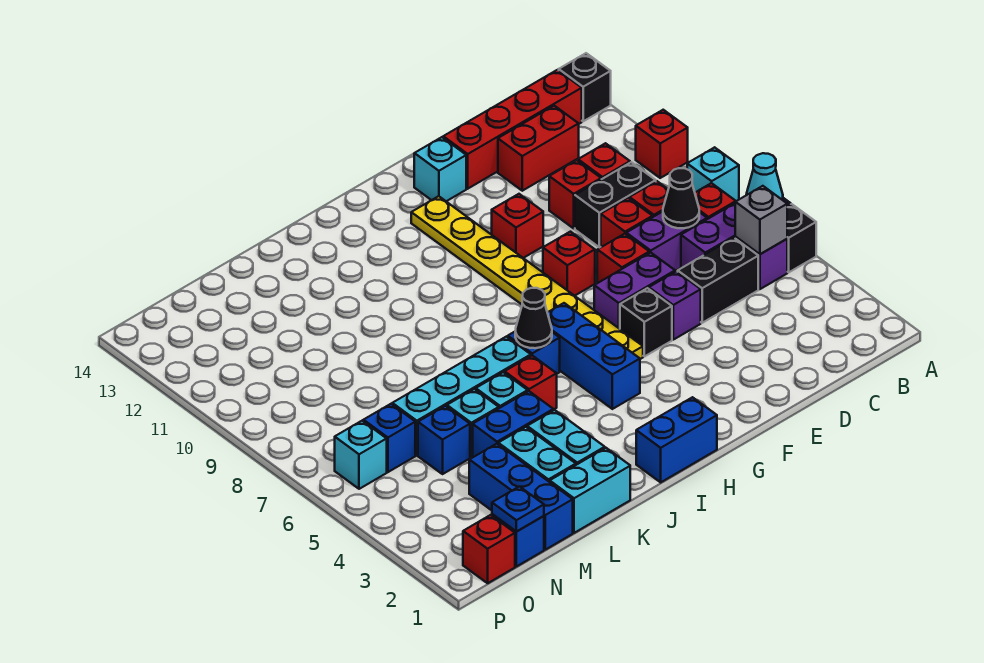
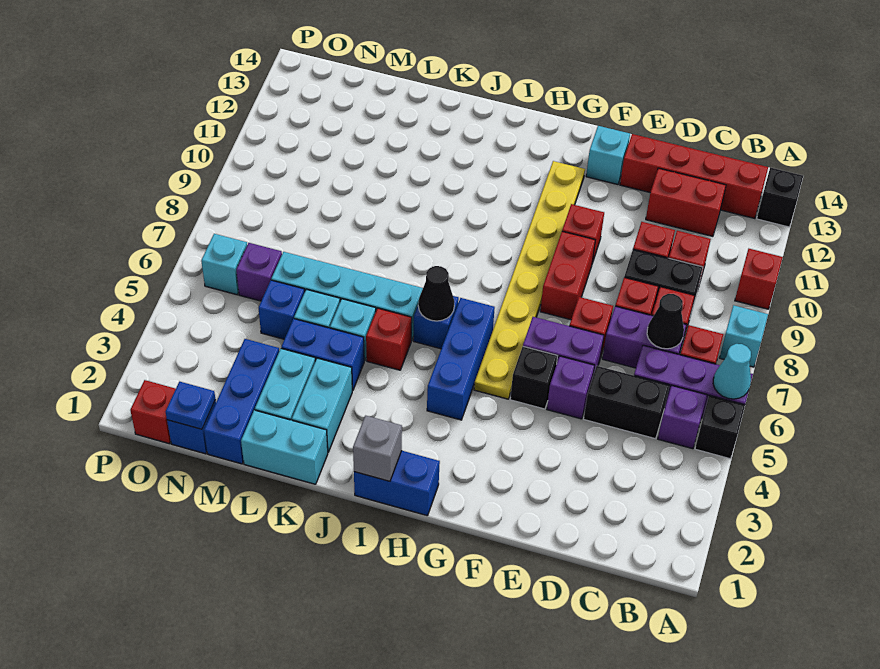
grey brick B5 level 2 -> grey brick I1 level 2
red brick F8 level 1 -> red brick F8:F9 level 1
blue brick N6 level 1 -> purple brick N6 level 1

